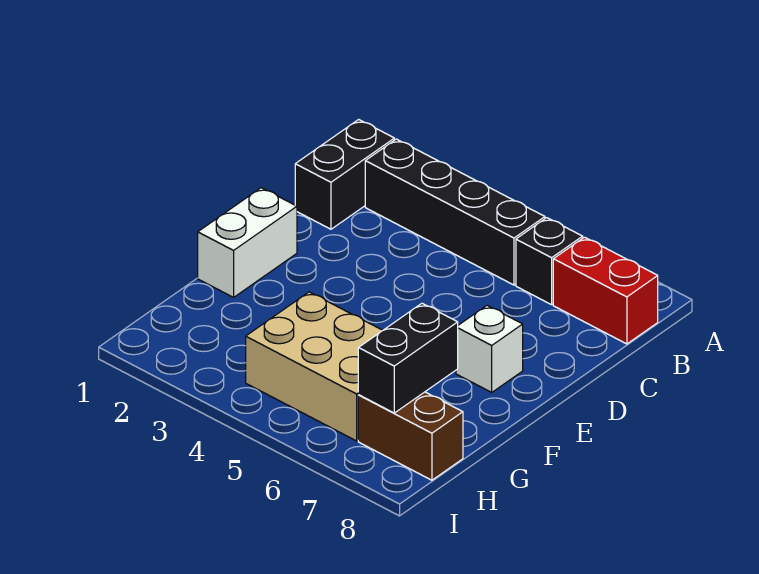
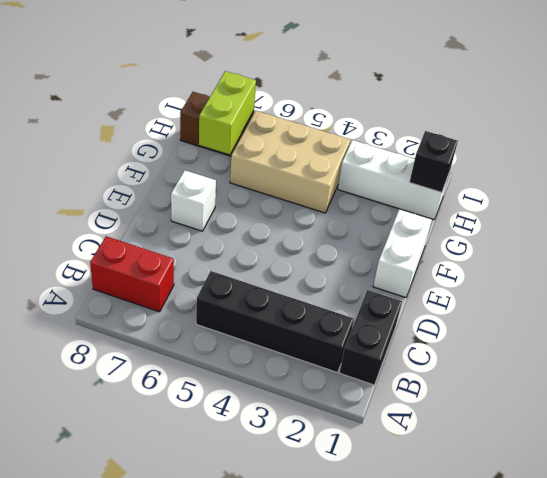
black brick B6 level 1 -> black brick H1 level 2
black brick G7:H7 level 2 -> lime brick G7:H7 level 2
none -> white brick H1:H3 level 1

